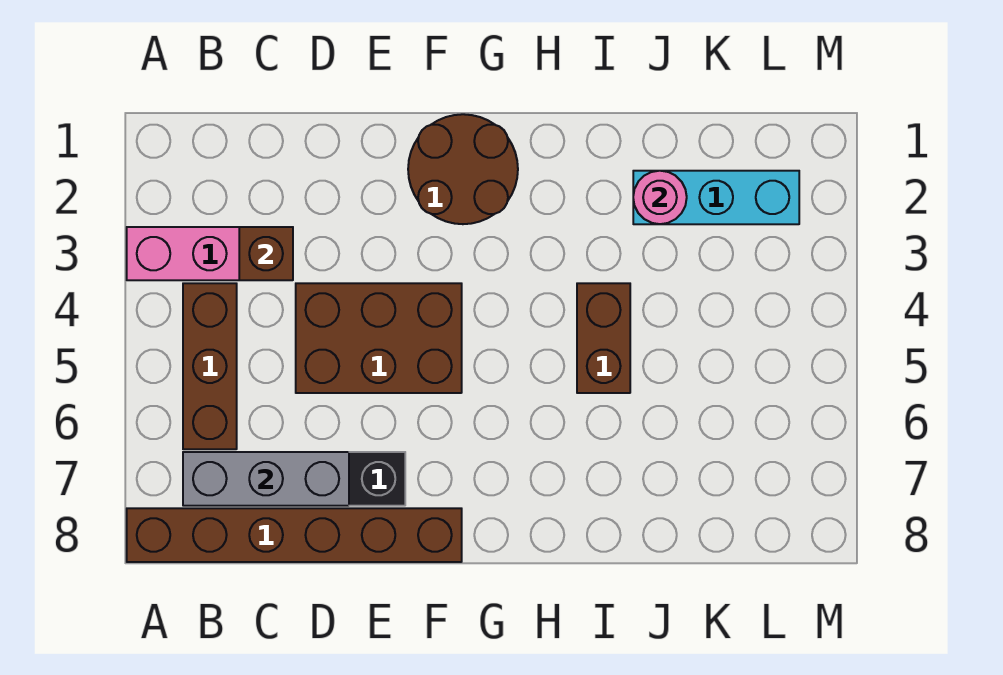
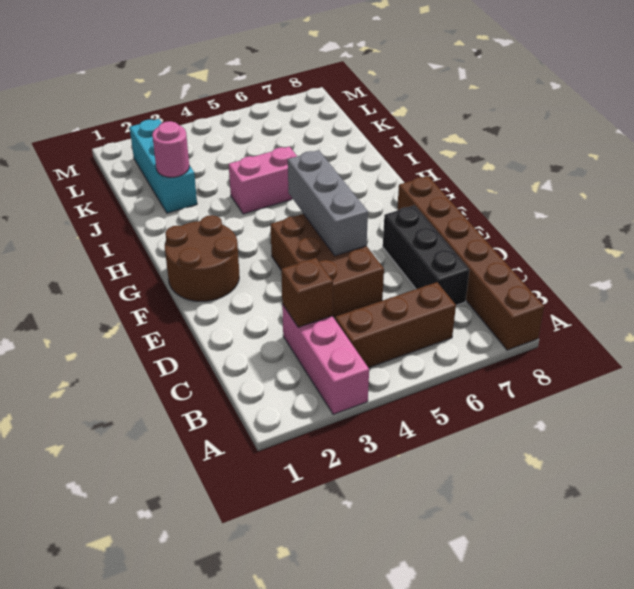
grey brick B7:D7 level 2 -> grey brick E5:G5 level 2
brown brick I4:I5 level 1 -> pink brick I4:I5 level 1

